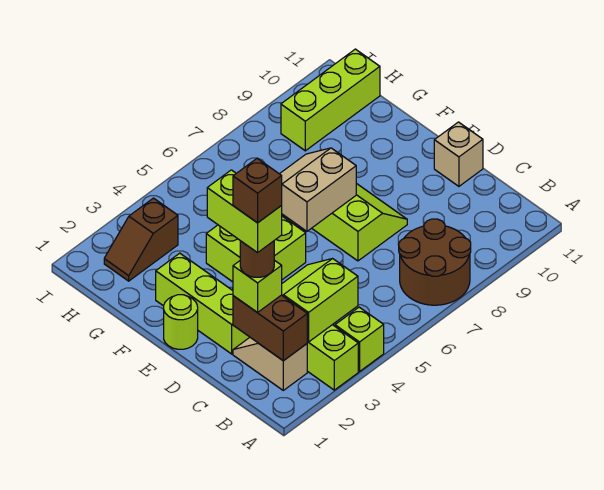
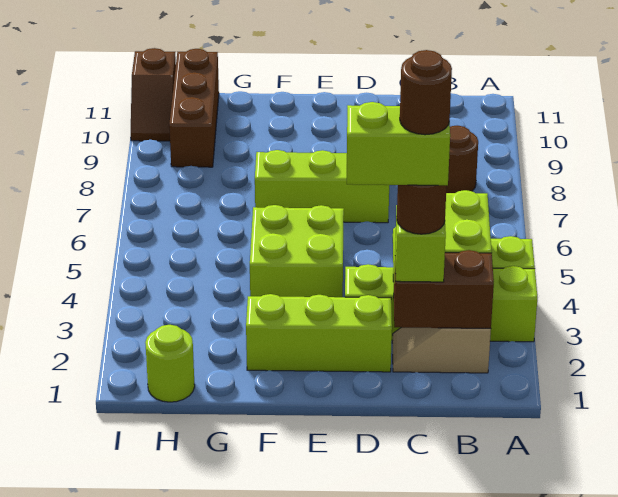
brown round brick A7:B8 level 1 -> brown round brick B8 level 1
brown brick C2 level 6 -> brown round brick C2 level 6
tan brick D11 level 1 -> none
lime round brick E1 level 1 -> lime round brick H1 level 1
tan slope E6:F7 level 2 top E -> none
brown slope H2:H3 level 1 top 3 -> brown slope I10:I11 level 1 top 11
lime brick H9:H11 level 1 -> brown brick H9:H11 level 1

